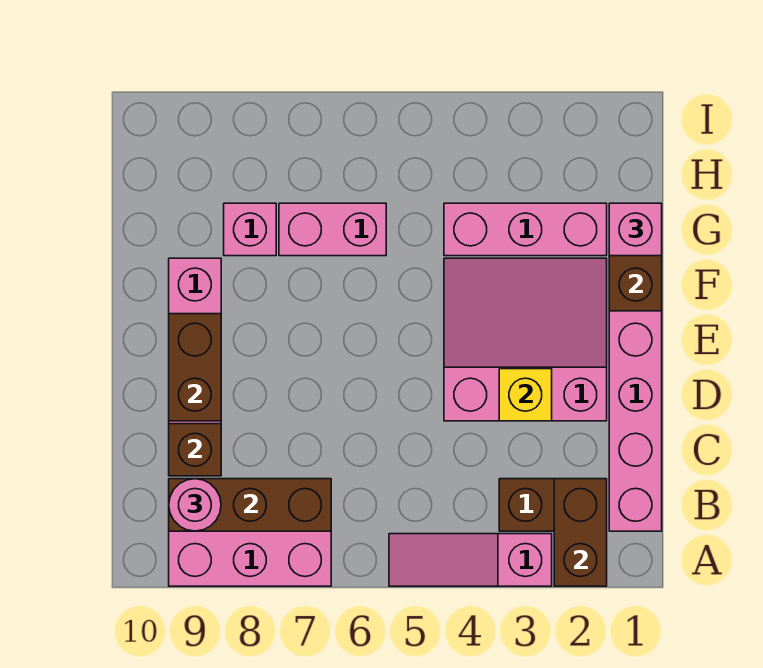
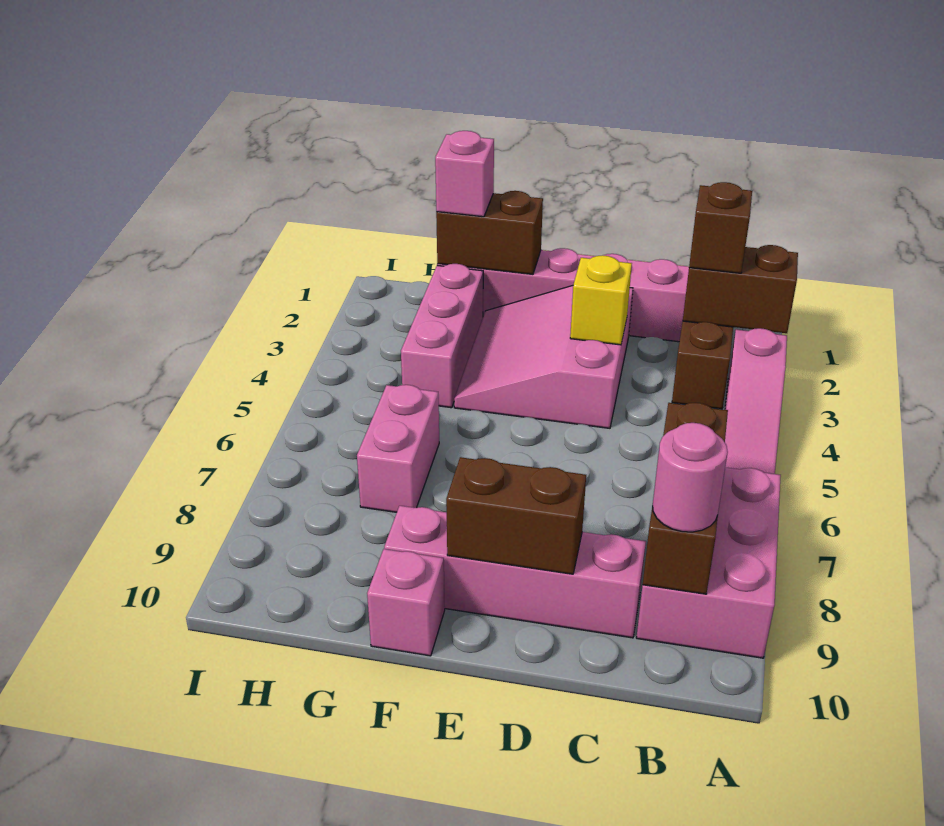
brown brick C9 level 2 -> brown brick B2 level 3
pink brick G8 level 1 -> pink brick F10 level 1

